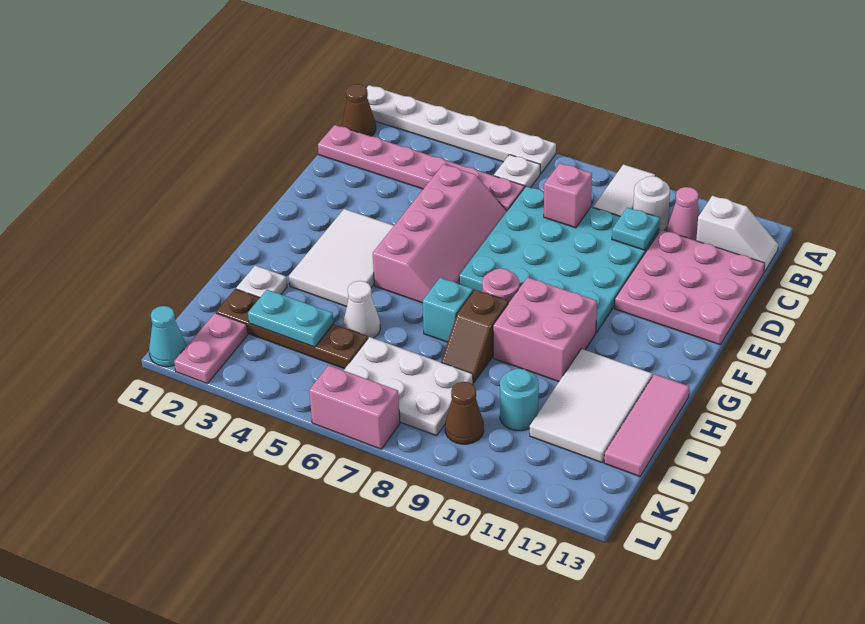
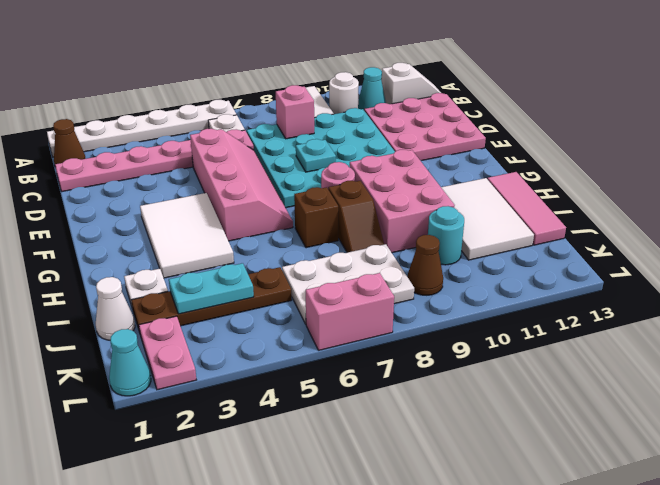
pink cone B11 level 1 -> cyan cone B11 level 1
cyan plate C10 level 2 -> cyan plate E8 level 2
pink brick G9:H10 level 1 -> pink brick G9:I10 level 1
cyan brick H7 level 1 -> brown brick H7 level 1
white cone I5 level 1 -> white cone J1 level 1

